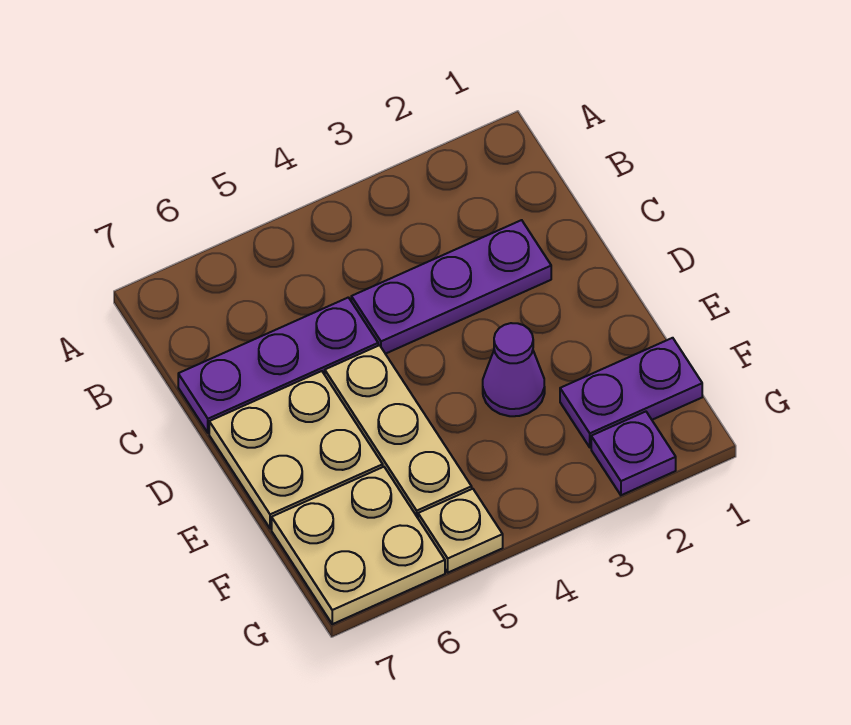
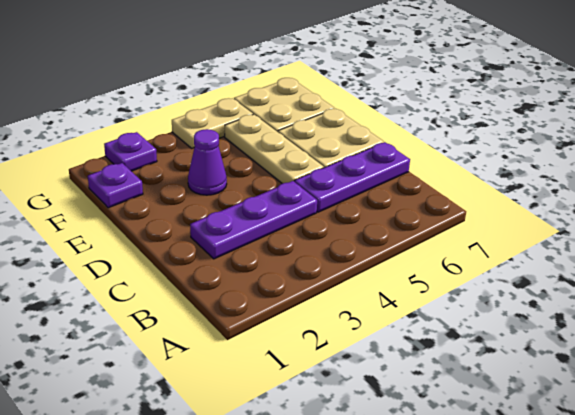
purple plate F1:F2 level 1 -> purple plate F1 level 1
tan plate G5 level 1 -> tan plate G4:G5 level 1

